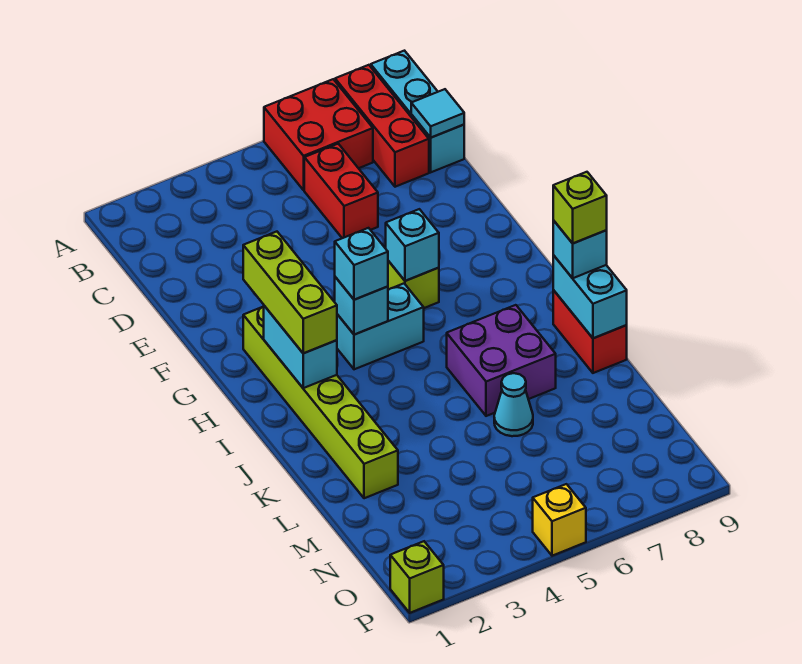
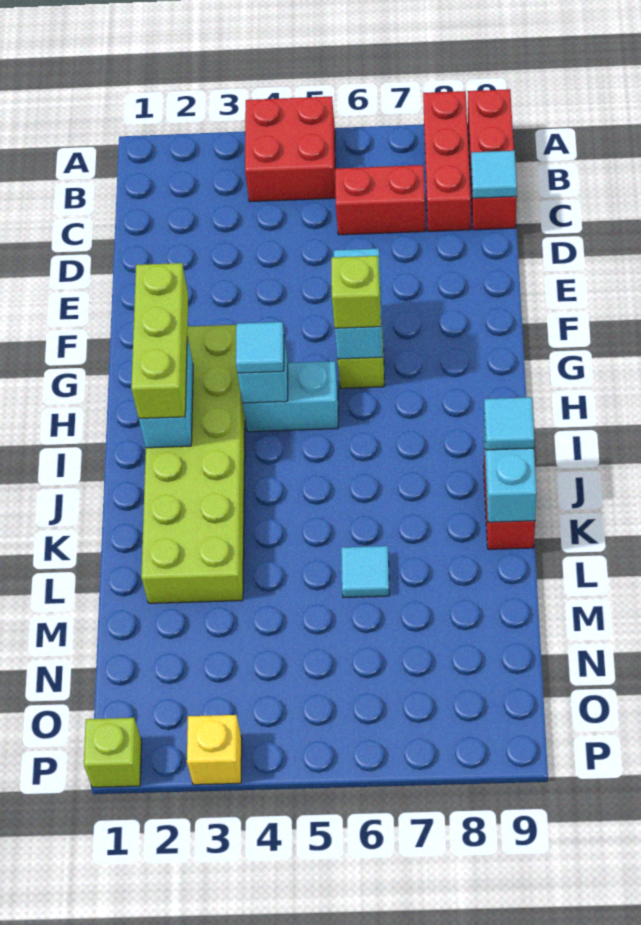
red brick A6:B7 level 1 -> red brick A4:B5 level 1
cyan brick A9:C9 level 1 -> red brick A9:C9 level 1
red brick C6:D6 level 1 -> red brick C6:C7 level 1
lime brick G2:L2 level 1 -> lime brick G2:L3 level 1
cyan brick G6 level 2 -> cyan brick F6:G6 level 2
cyan brick H4 level 3 -> cyan tile H4 level 3
purple brick J6:K7 level 1 -> none
cyan brick J9 level 3 -> cyan tile J9 level 3
lime brick J9 level 4 -> lime brick G6 level 3
cyan cone L6 level 1 -> cyan tile L6 level 1
yellow brick P5 level 1 -> yellow brick P3 level 1

